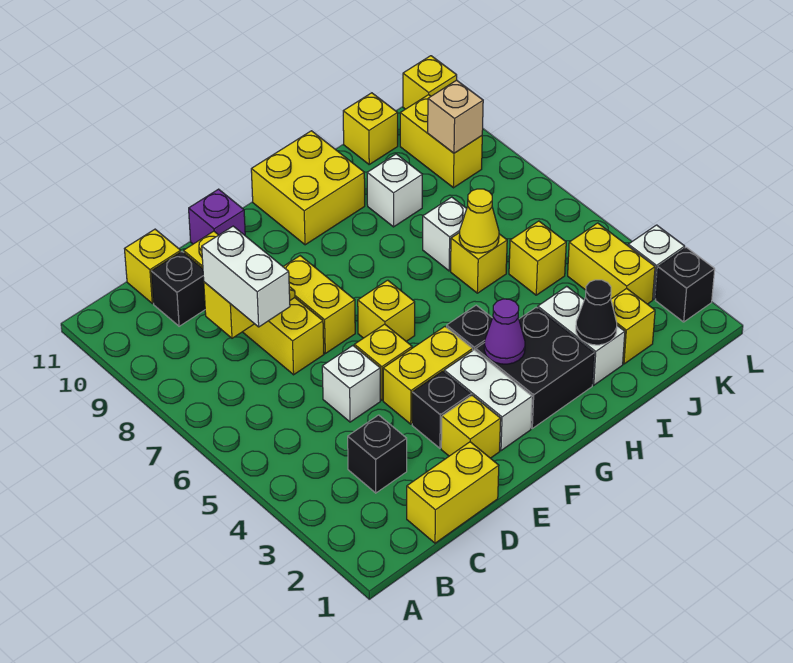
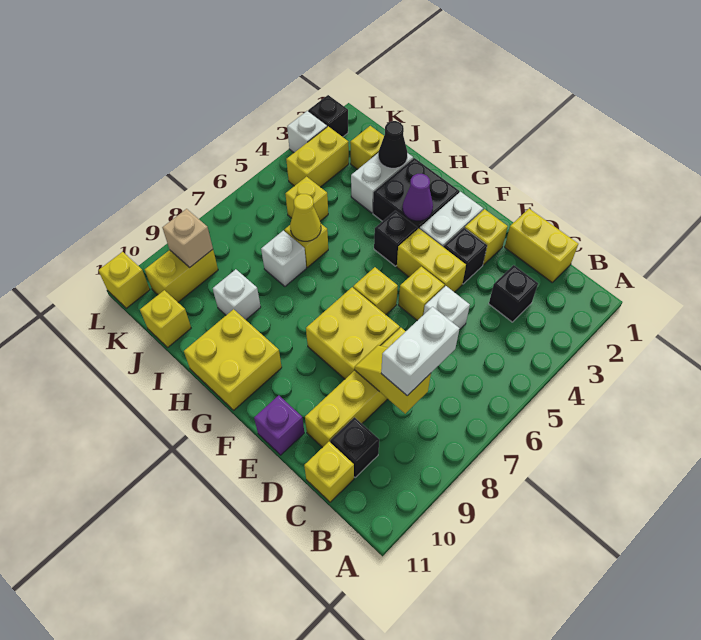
yellow brick E7:E8 level 1 -> yellow brick E7:F8 level 1

